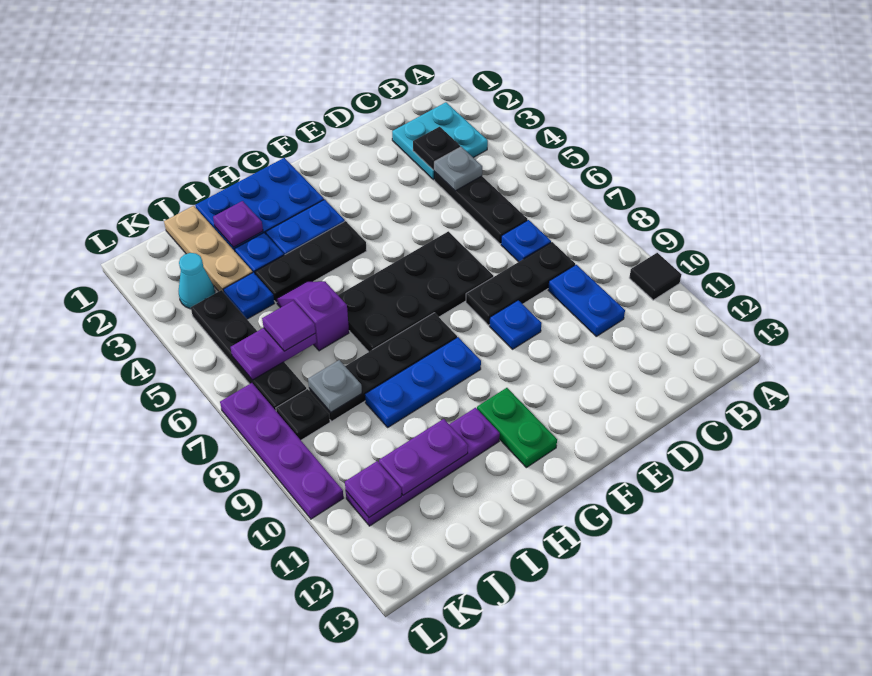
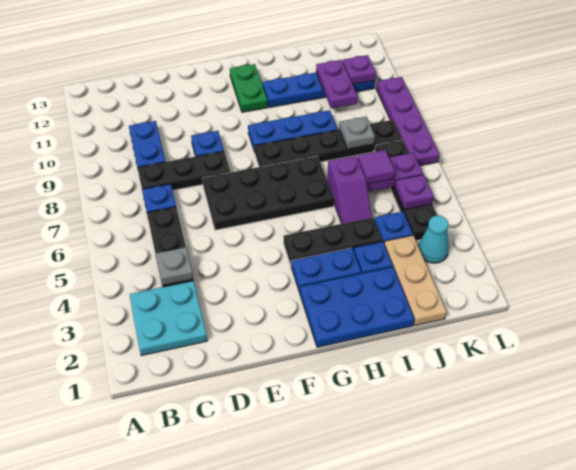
black tile A10 level 1 -> none
black plate C3 level 2 -> none
purple plate H11:K11 level 1 -> blue plate H11:K11 level 1
purple plate I2 level 2 -> purple plate K5 level 2
purple plate I11:J11 level 2 -> purple plate J10:J11 level 2

